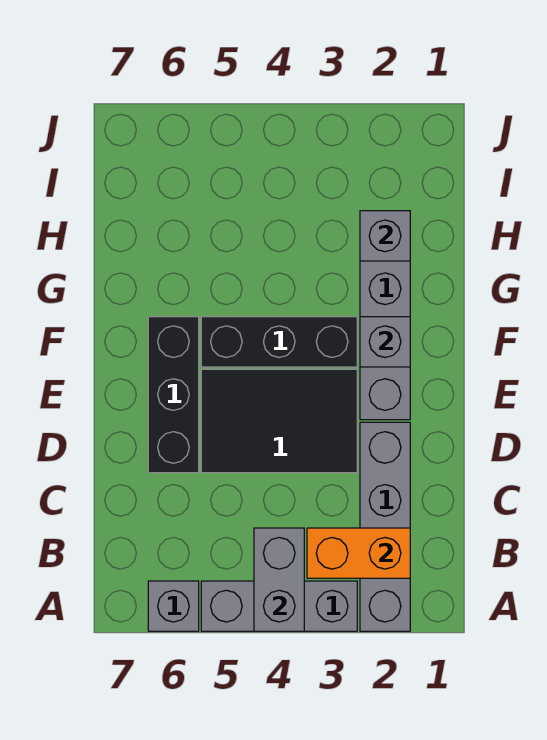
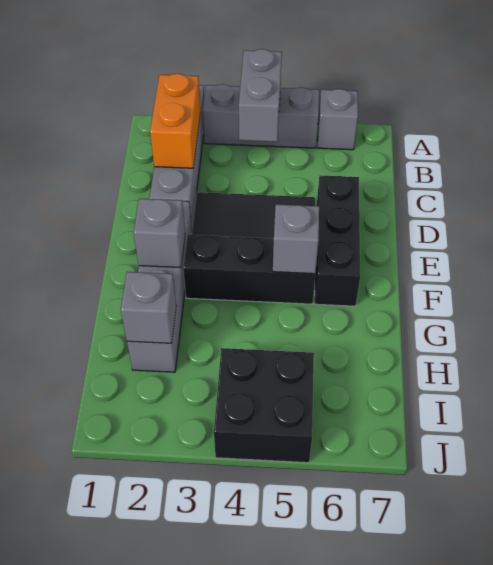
orange brick B2:B3 level 2 -> orange brick B2:C2 level 2
none -> grey brick F5 level 2
none -> black brick I4:J5 level 1

